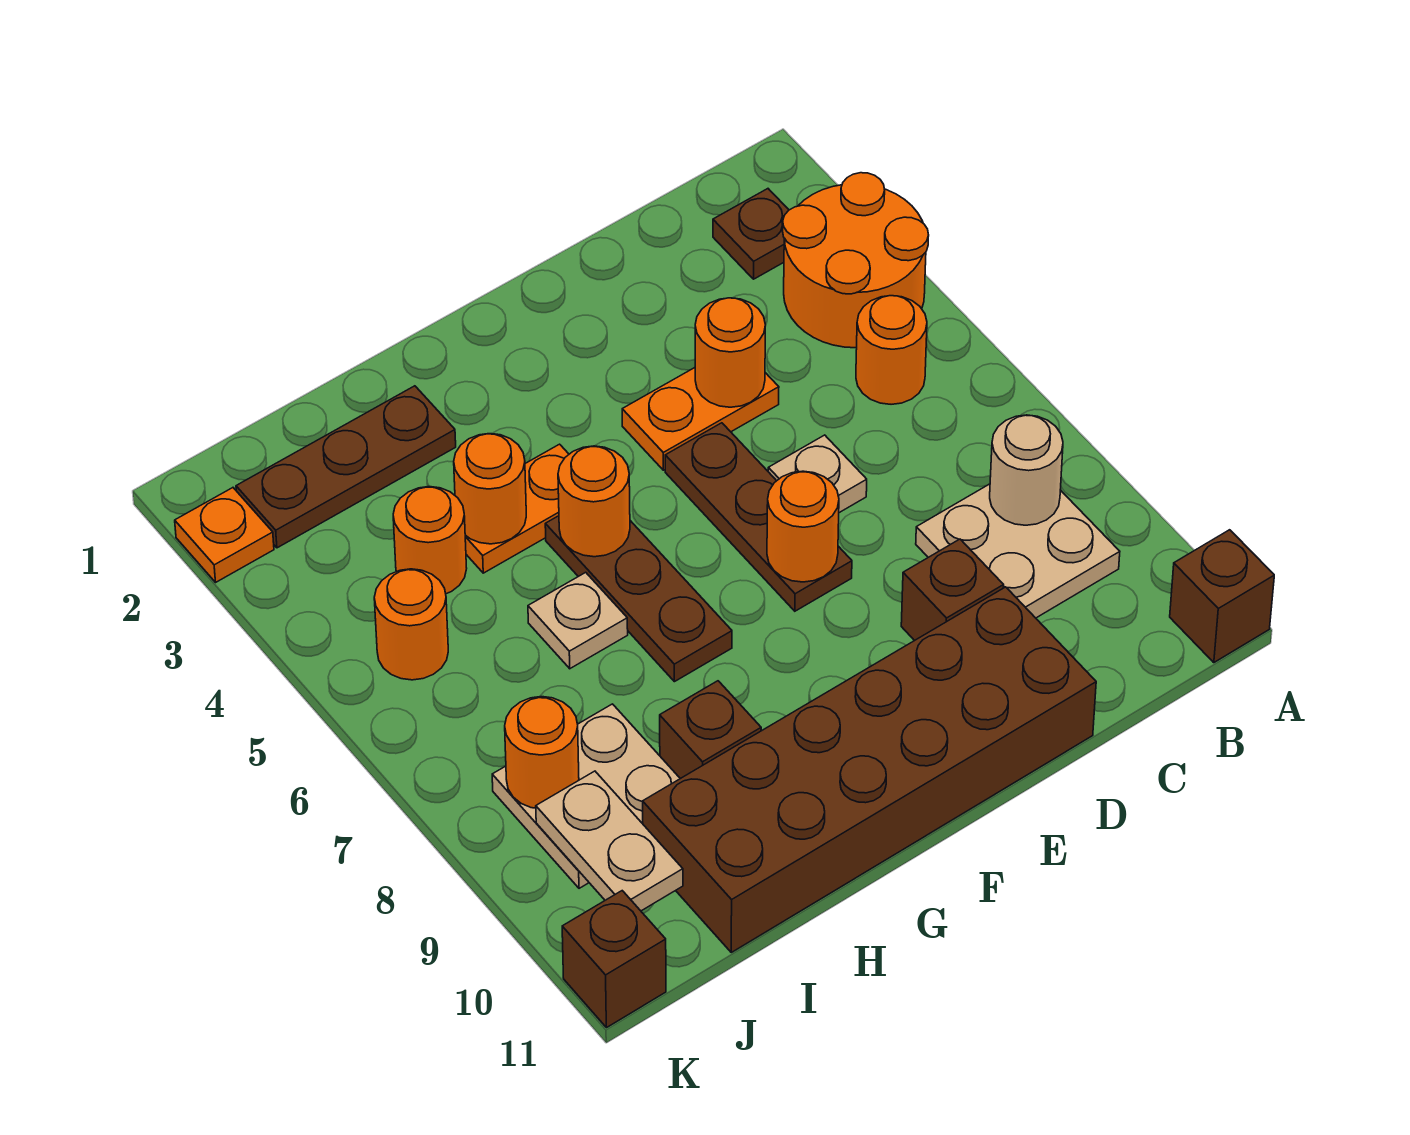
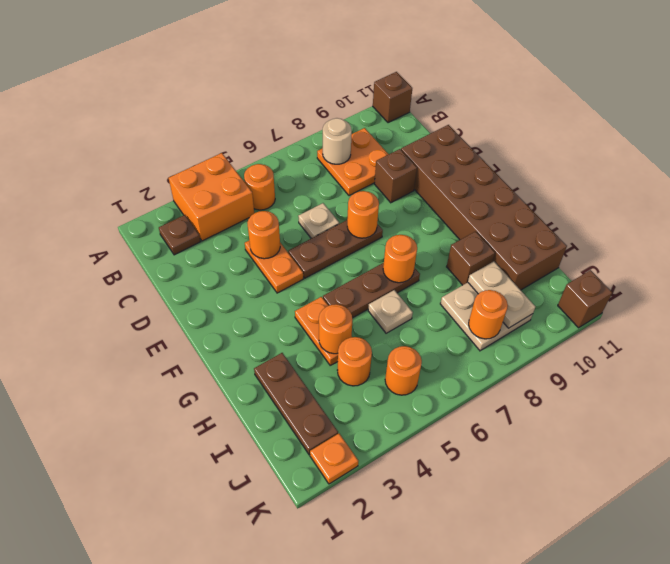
orange round brick A3:B4 level 1 -> orange brick A3:B4 level 1
tan plate B8:C9 level 1 -> orange plate B8:C9 level 1
orange round brick G5 level 2 -> orange round brick G7 level 2
tan plate J9:J10 level 2 -> tan plate I9:J9 level 2

